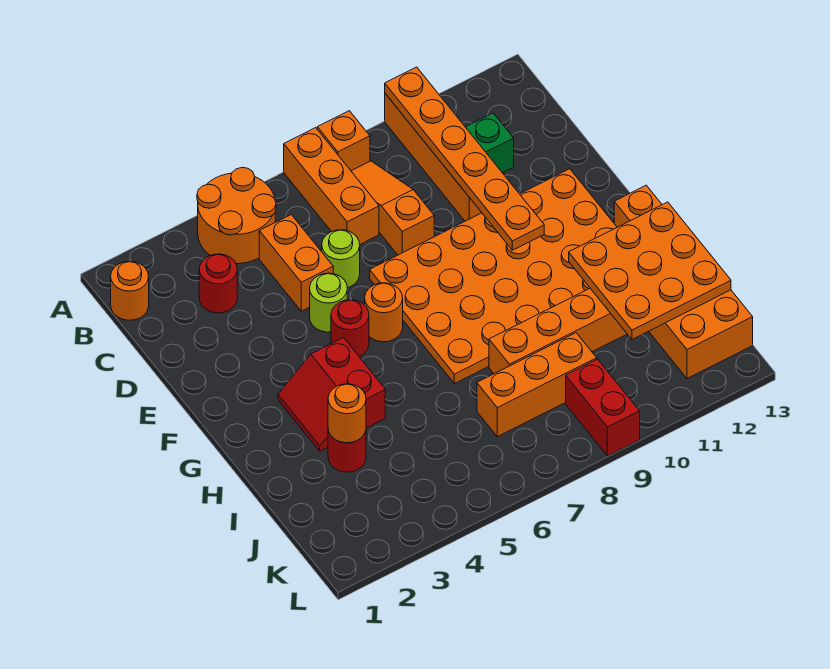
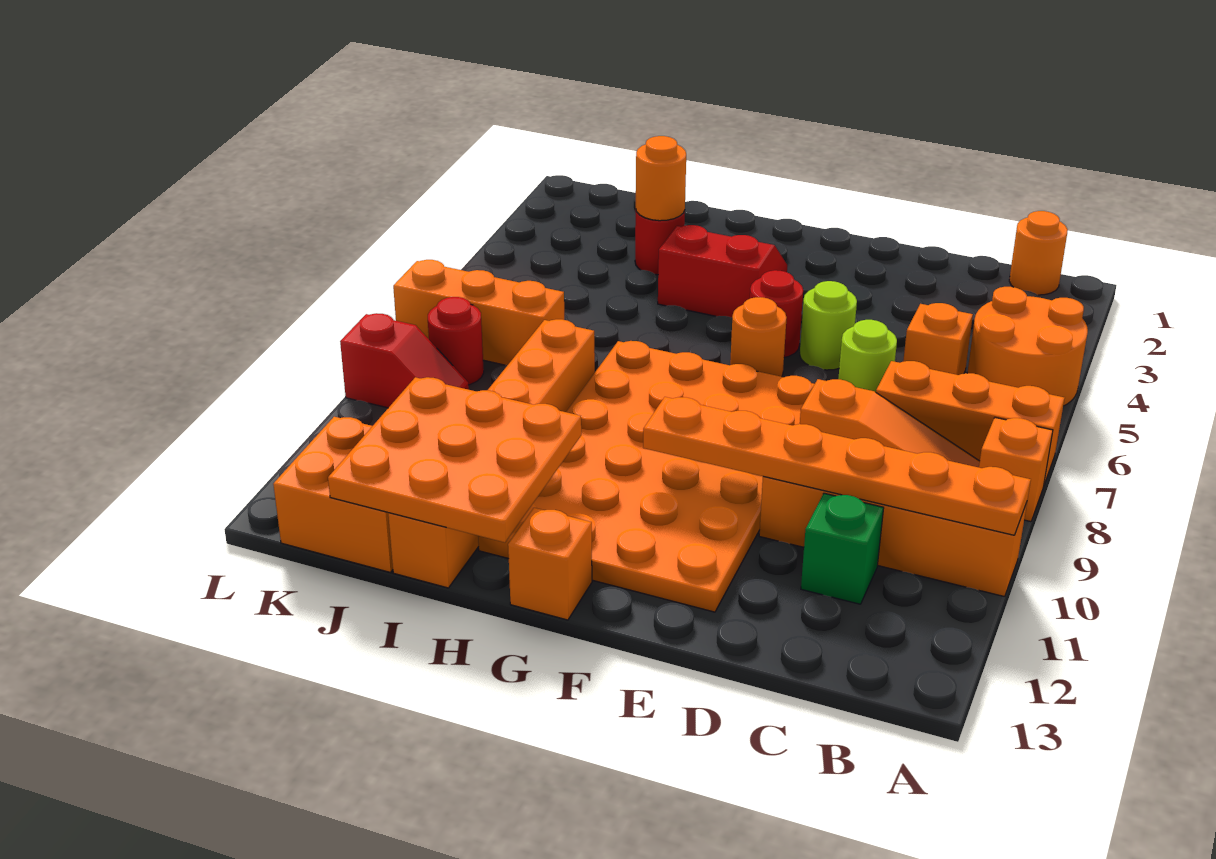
red round brick C3 level 1 -> red round brick K8 level 1
orange brick C5:D5 level 1 -> orange brick C5 level 1
orange brick J7:J9 level 1 -> orange brick J7:L7 level 1
red brick K9:L9 level 1 -> red slope K9:L9 level 1 top L

